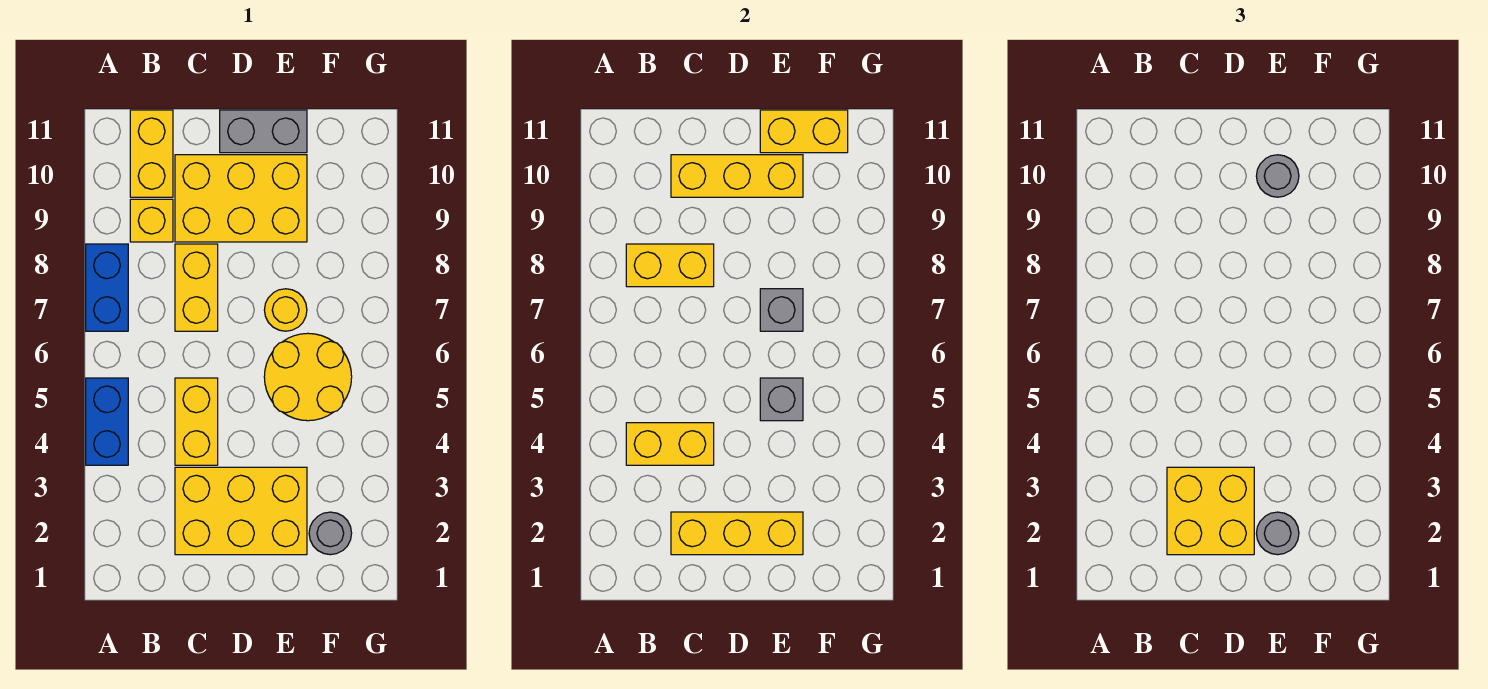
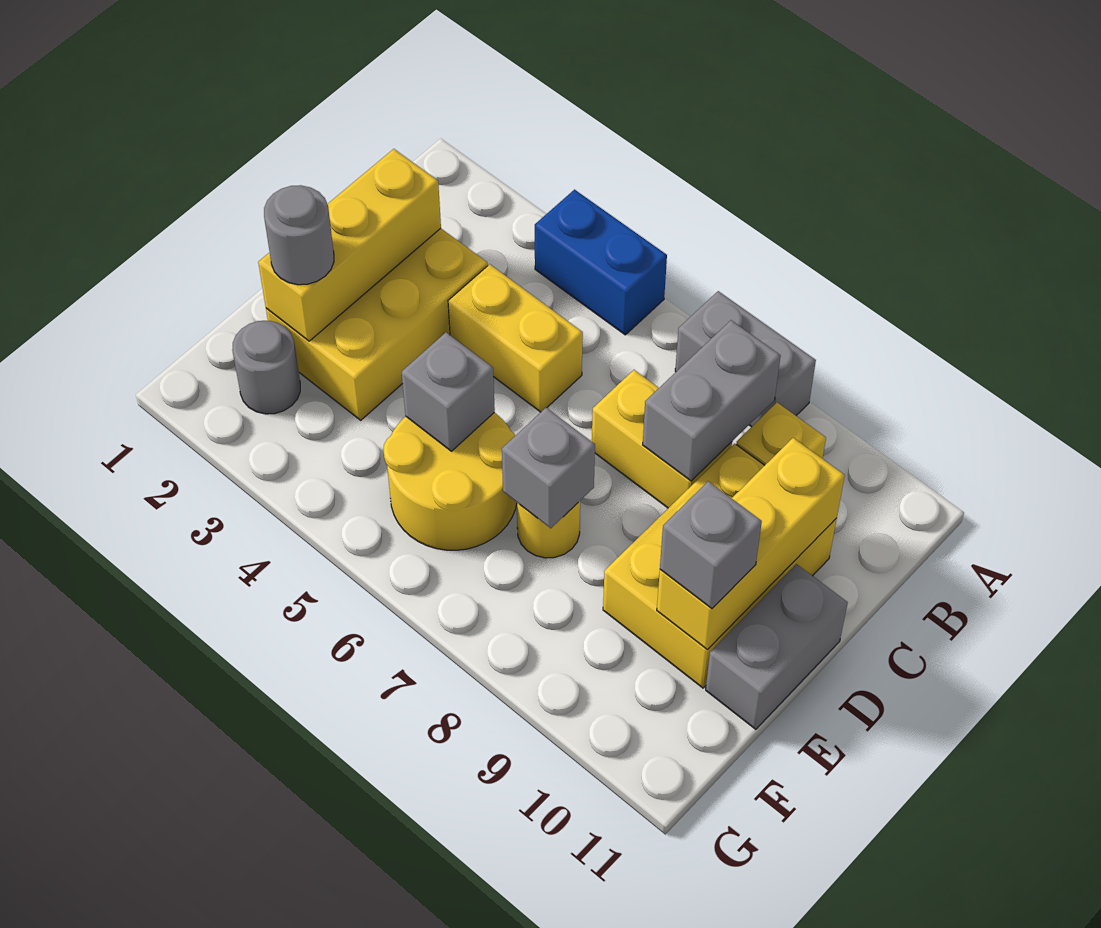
blue brick A7:A8 level 1 -> grey brick A7:A8 level 1
yellow brick B4:C4 level 2 -> none
yellow brick B8:C8 level 2 -> grey brick B8:C8 level 2
yellow brick B10:B11 level 1 -> none
yellow brick C2:D3 level 3 -> none
grey round brick E10 level 3 -> grey brick E10 level 3
yellow brick E11:F11 level 2 -> none

